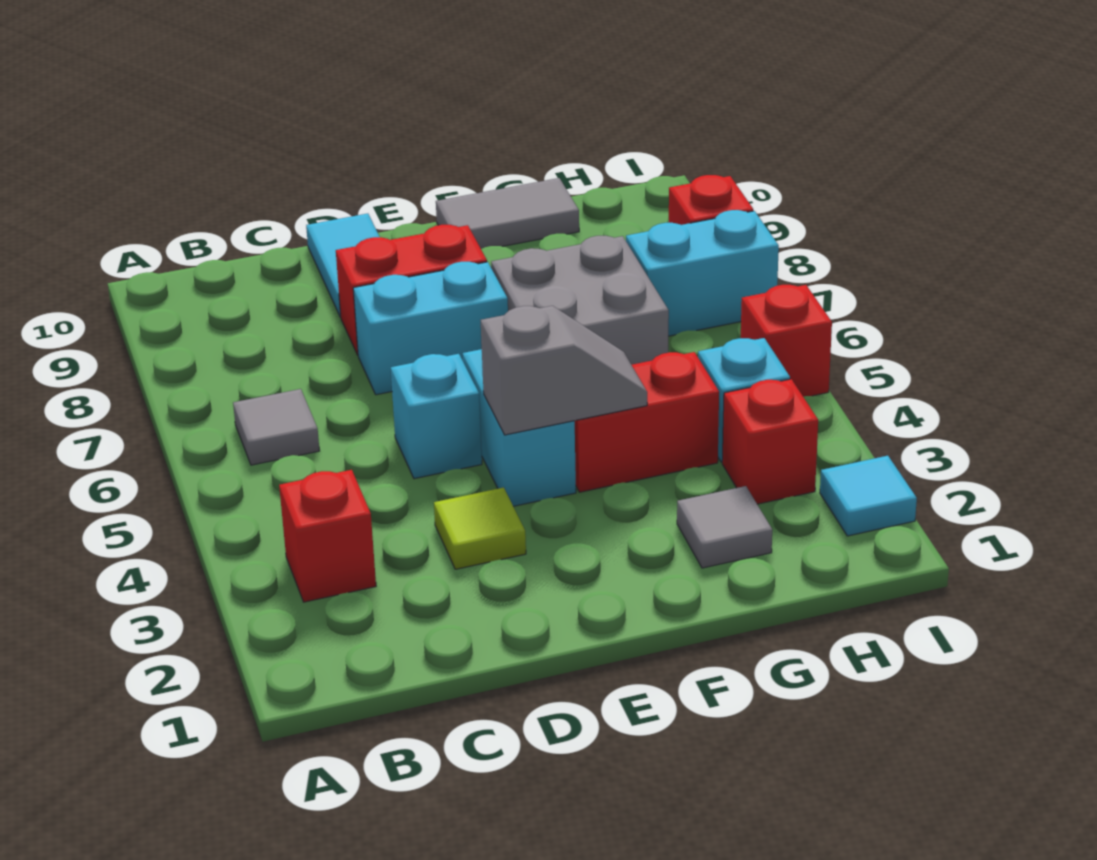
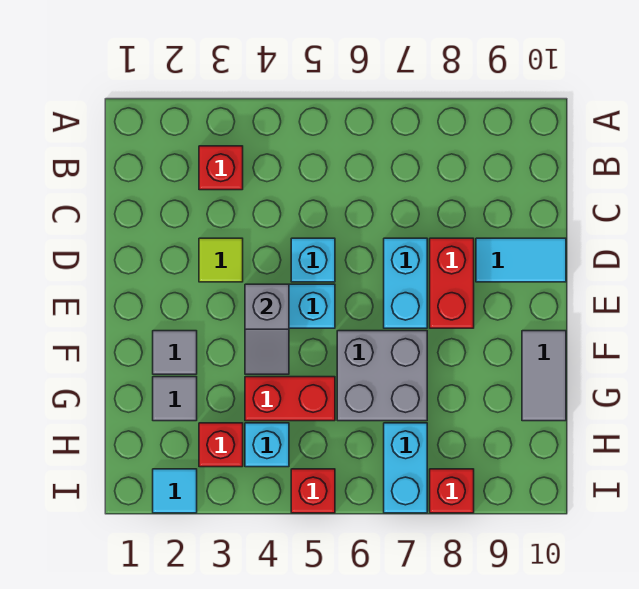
grey tile B6 level 1 -> grey tile F2 level 1
red brick F4:G4 level 1 -> red brick G4:G5 level 1

